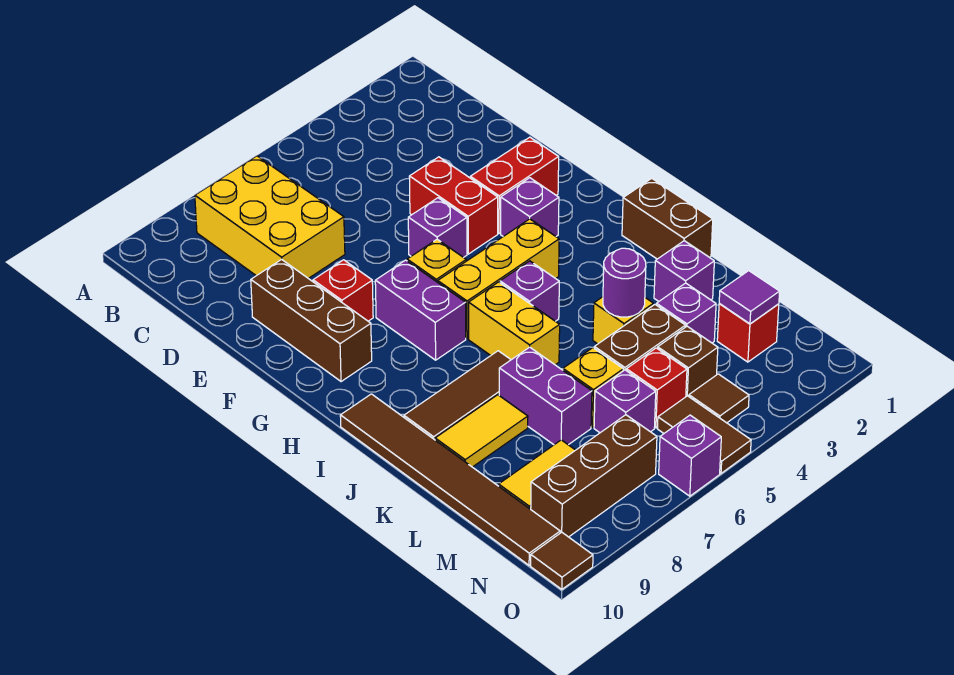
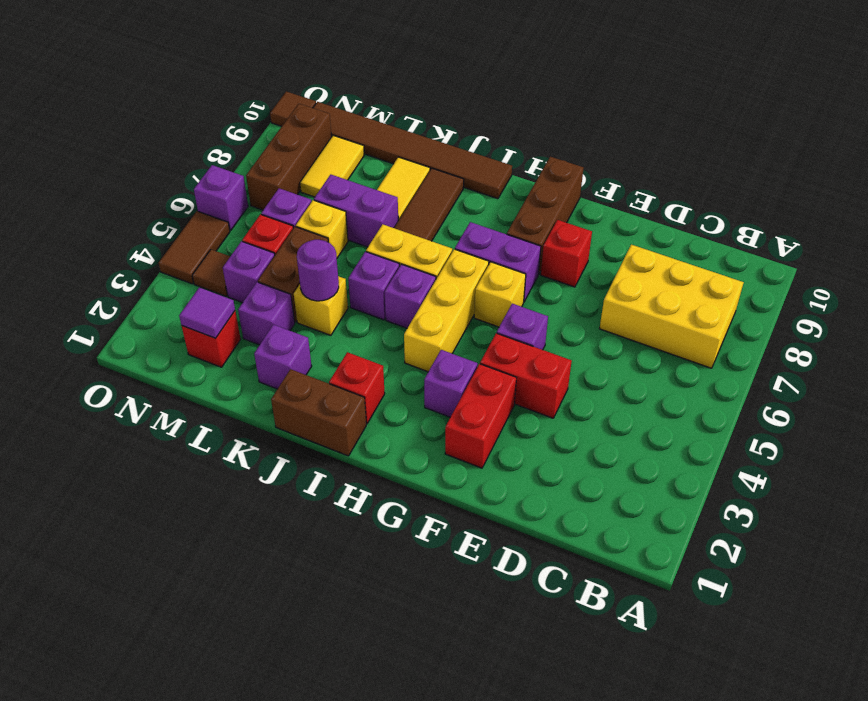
brown brick E9:G9 level 1 -> brown brick G8:G10 level 1
none -> red brick I2 level 1
none -> purple brick J5 level 1
brown brick M4 level 1 -> purple brick M4 level 1
brown tile N5:O5 level 1 -> brown tile O4:O5 level 1

